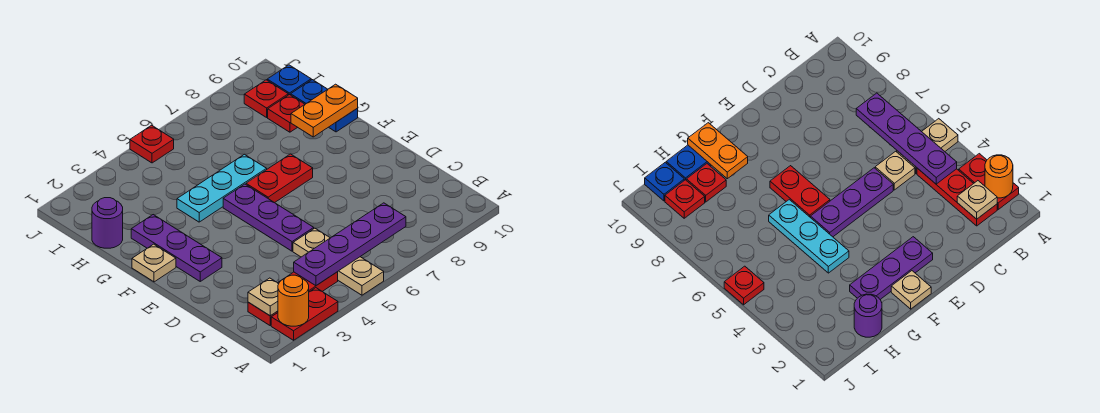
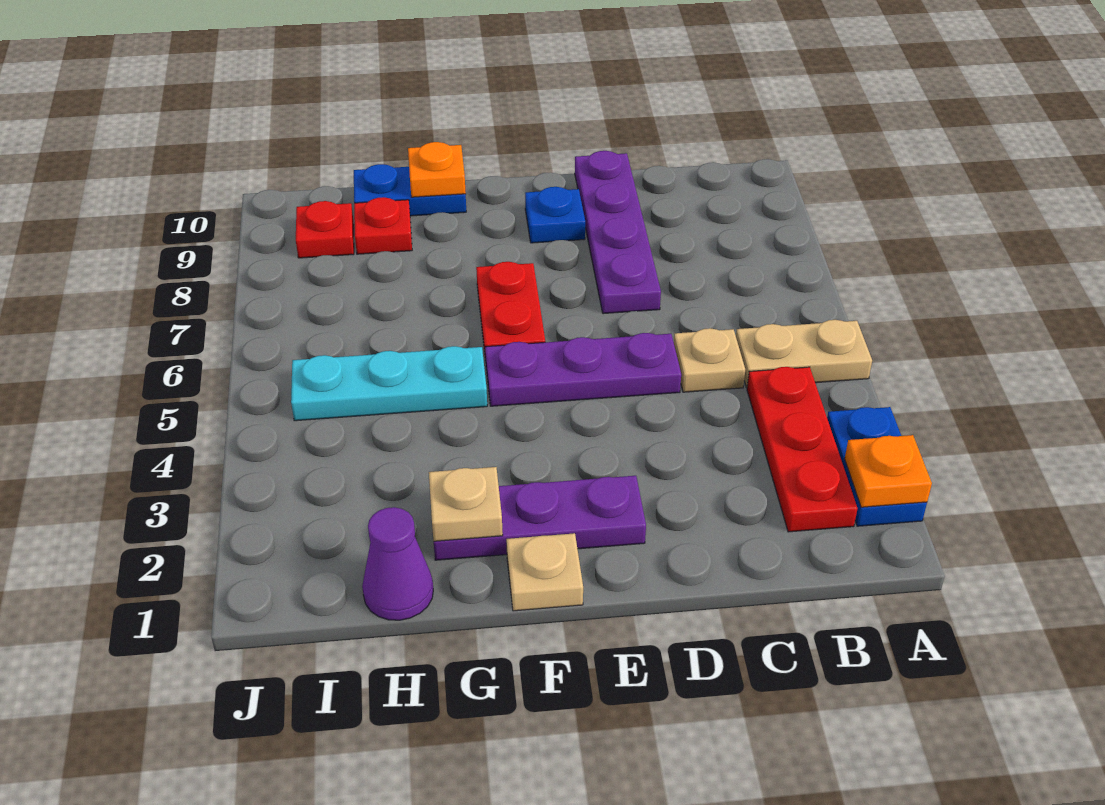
red plate A2:A3 level 1 -> blue plate A2:A3 level 1
orange round brick A2 level 2 -> orange plate A2 level 2
tan plate B2 level 2 -> tan plate G2 level 2
purple plate B4:B7 level 2 -> purple plate D7:D10 level 1
cyan plate G4:G6 level 1 -> cyan plate G5:I5 level 1
orange plate G9:G10 level 2 -> orange plate G10 level 2
purple round brick H1 level 1 -> purple cone H1 level 1
blue plate I10 level 1 -> blue plate E9 level 1
red plate J5 level 1 -> none

